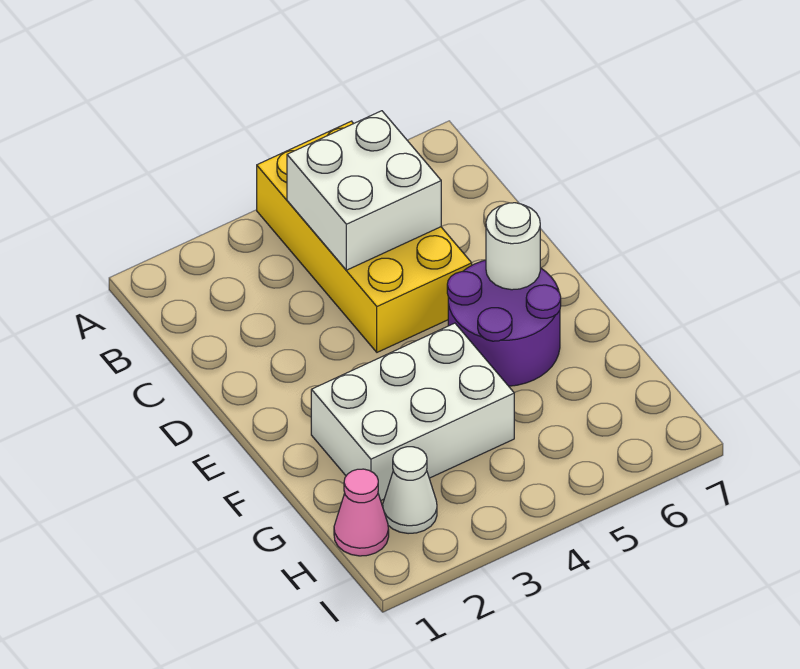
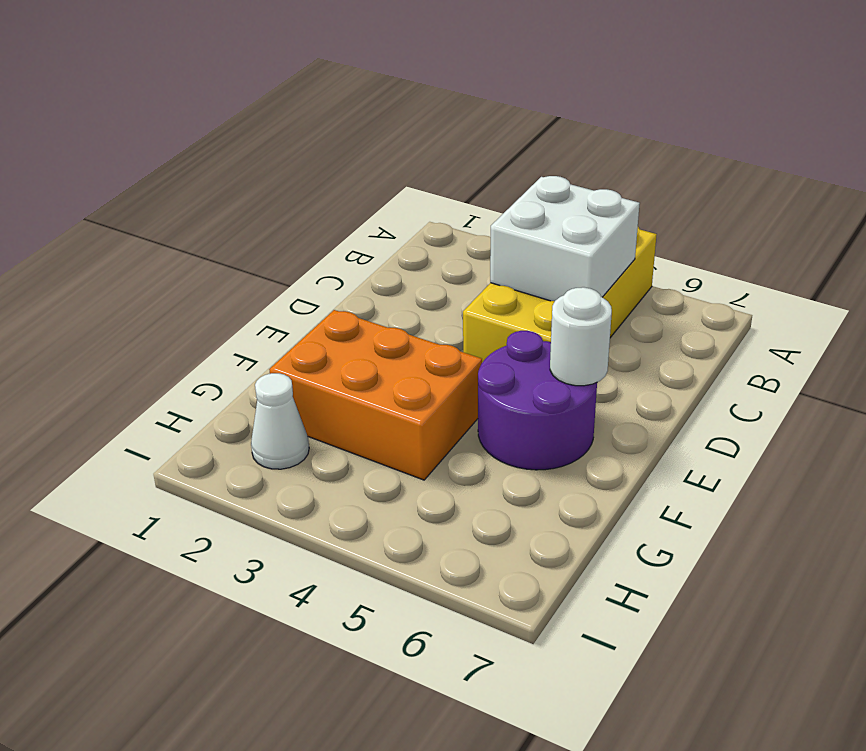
white brick F2:G4 level 1 -> orange brick F2:G4 level 1
pink cone H1 level 1 -> none

